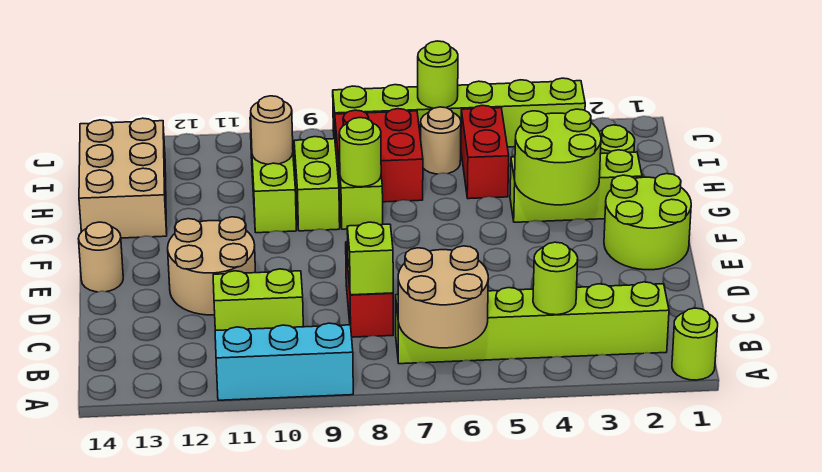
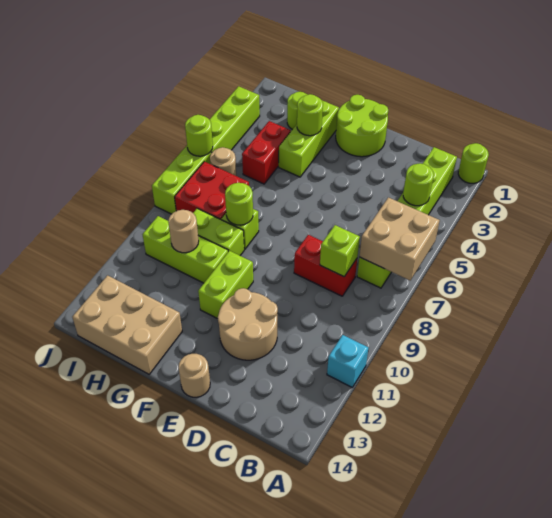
tan round brick A6:B7 level 2 -> tan brick A6:B7 level 2
cyan brick A9:A11 level 1 -> cyan brick A11 level 1
lime brick C10:C11 level 1 -> lime brick F10:F11 level 1
lime round brick F3:G4 level 2 -> lime round brick G3 level 2
red brick H5:I5 level 1 -> red brick H4:H5 level 1

